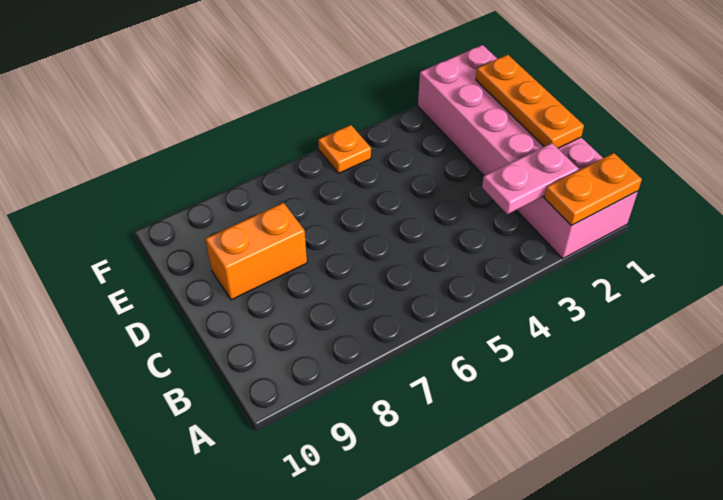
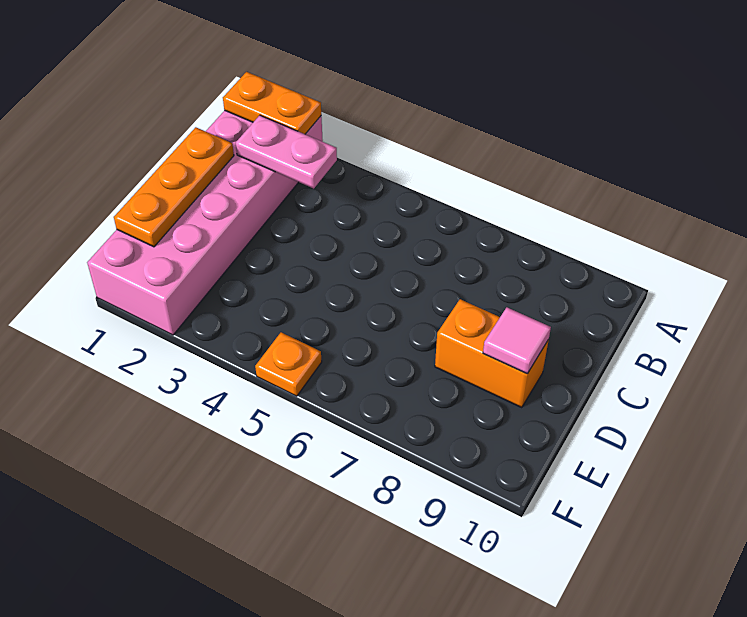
none -> pink tile D9 level 2

